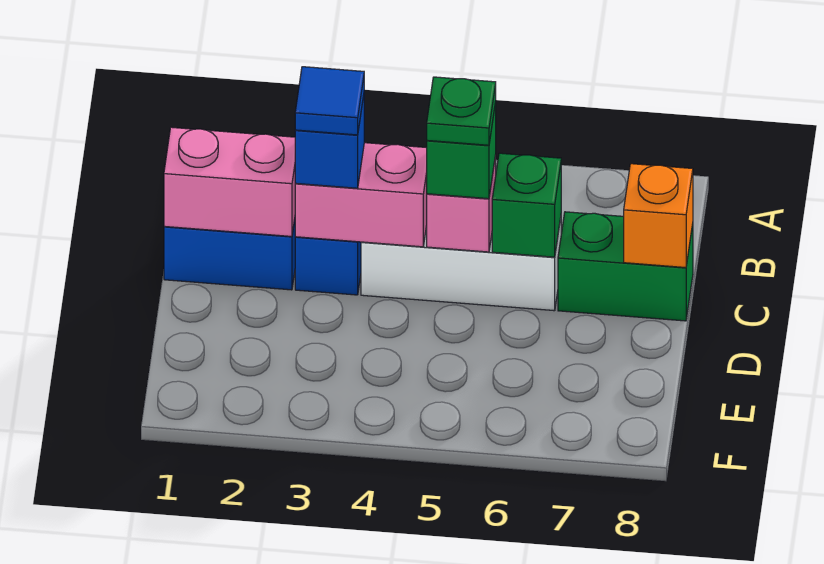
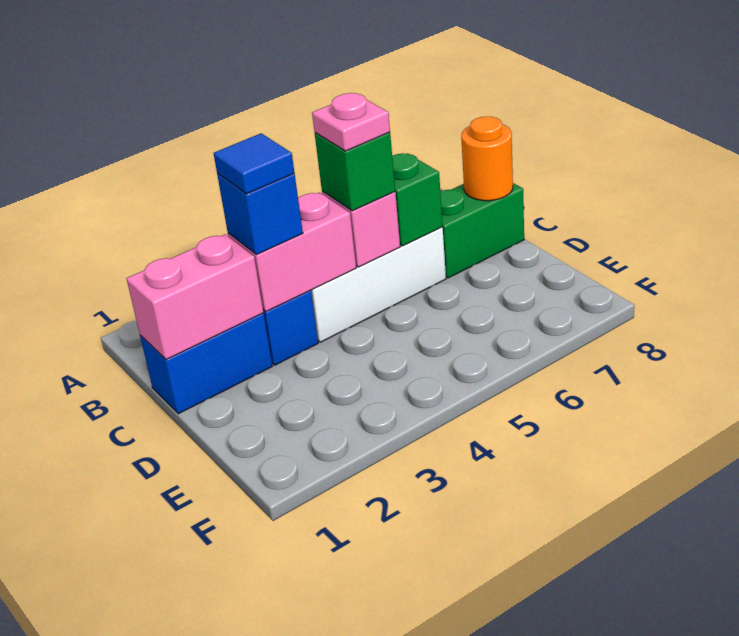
green plate C5 level 4 -> pink plate C5 level 4
orange brick C8 level 2 -> orange round brick C8 level 2

